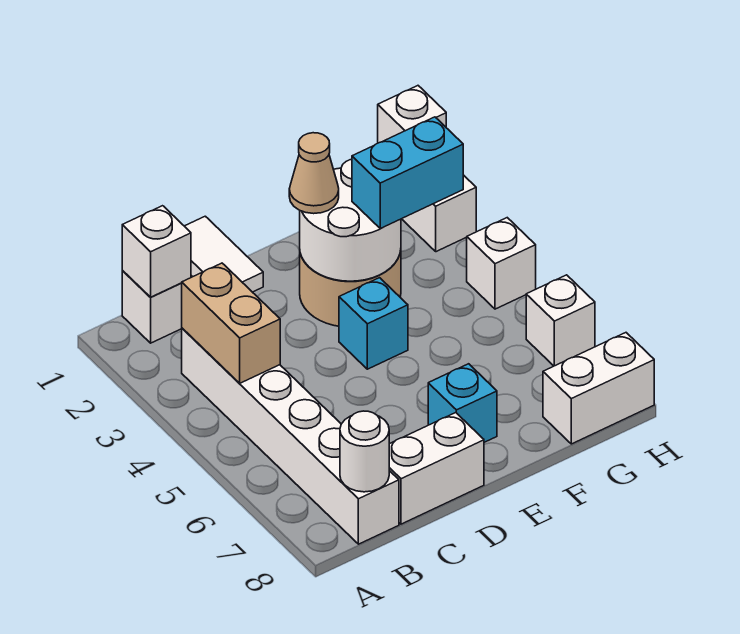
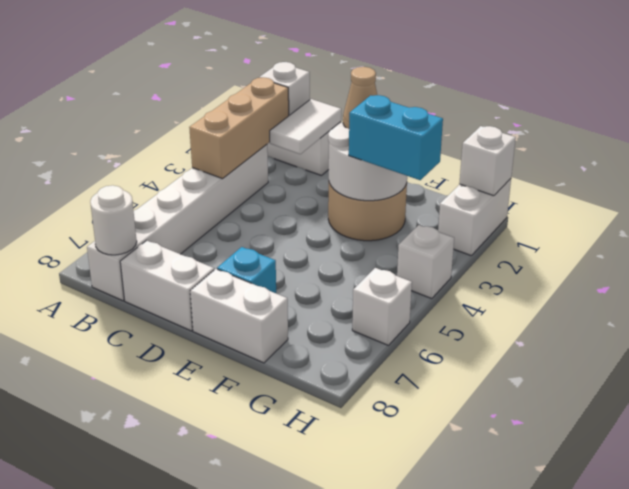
tan brick B3:B4 level 2 -> tan brick B2:B4 level 2
cyan brick E4 level 1 -> none
white brick G8:H8 level 1 -> white brick E8:F8 level 1

